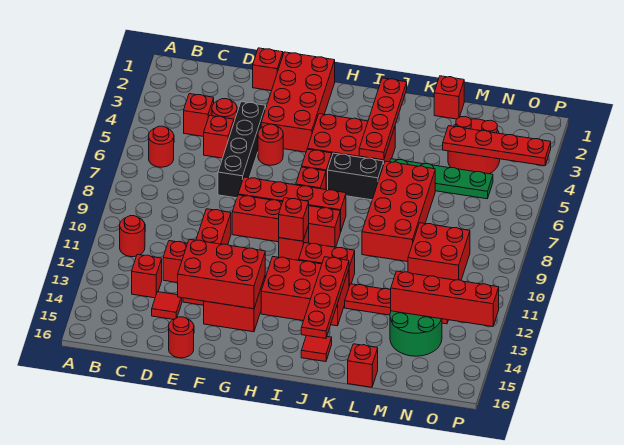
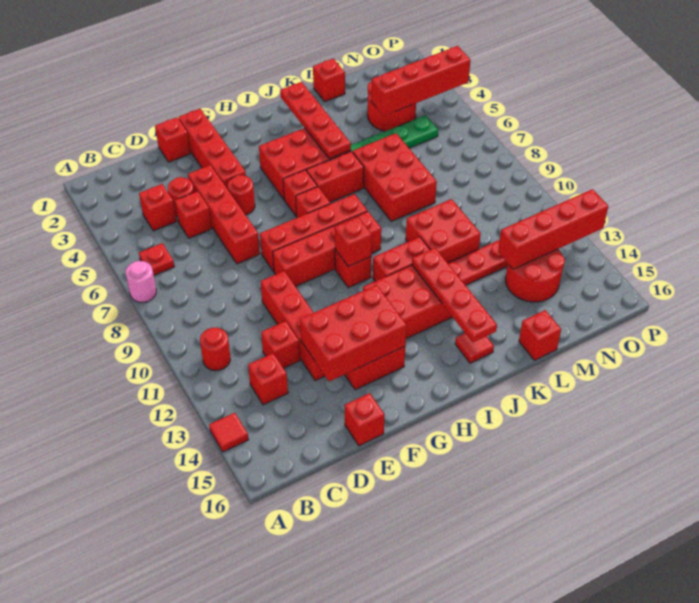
none -> pink round brick A7 level 1
red round brick B6 level 1 -> red plate B6 level 1
red tile D14 level 1 -> red tile A14 level 1
black brick E4:E7 level 1 -> red brick E4:E7 level 1
red round brick E16 level 1 -> red brick E16 level 1
red brick F1:G4 level 1 -> red brick F1:F4 level 1
black brick I6:J6 level 1 -> red brick I6:J6 level 1
red brick K6:L9 level 1 -> red brick K6:L8 level 1
red plate M4:P4 level 2 -> red brick M4:P4 level 2
red brick M9:N10 level 1 -> red brick K10:L11 level 1
green round brick M13:N14 level 1 -> red round brick M13:N14 level 1

